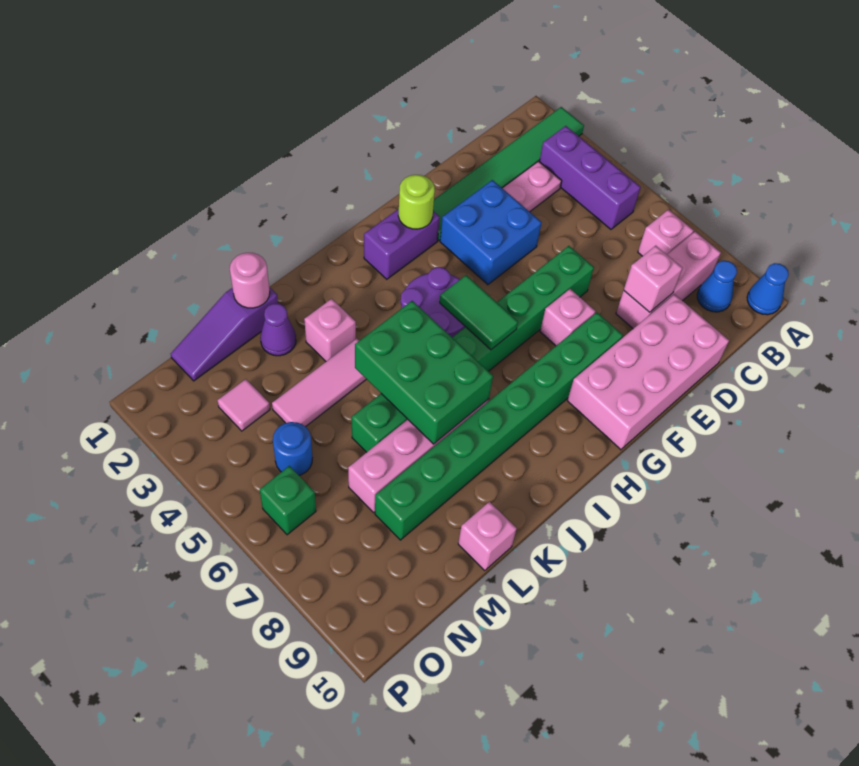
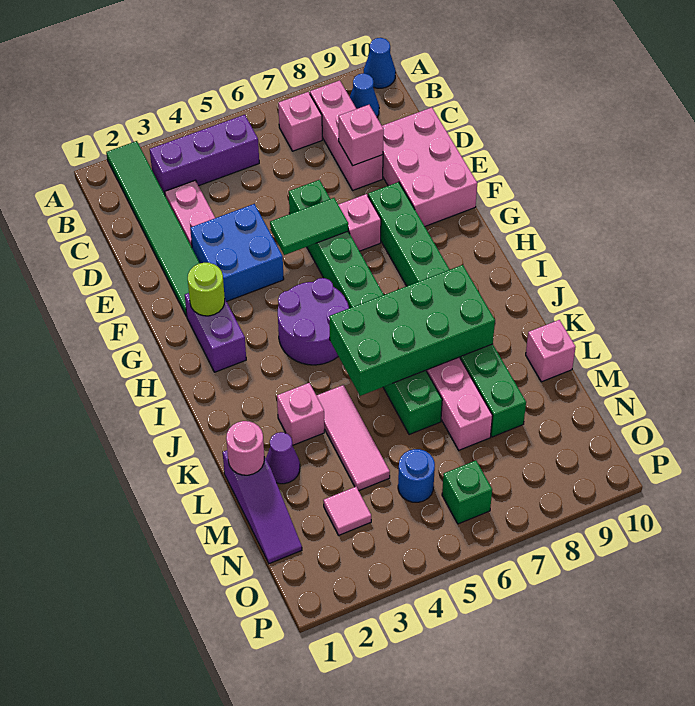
pink brick D9:G10 level 1 -> pink brick D9:F10 level 1
green tile H5:H6 level 2 -> green tile F5:F6 level 2
green brick J5:K7 level 2 -> green brick J5:K8 level 2

